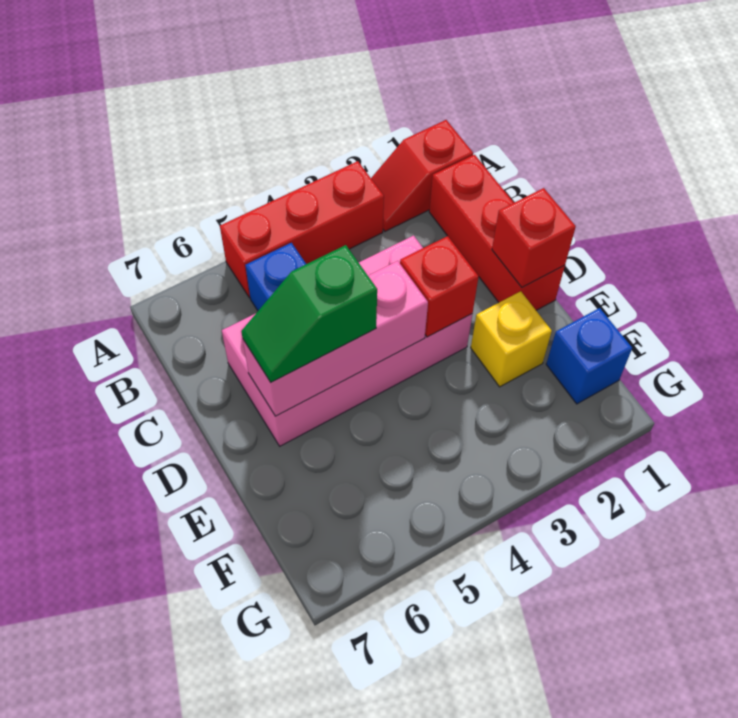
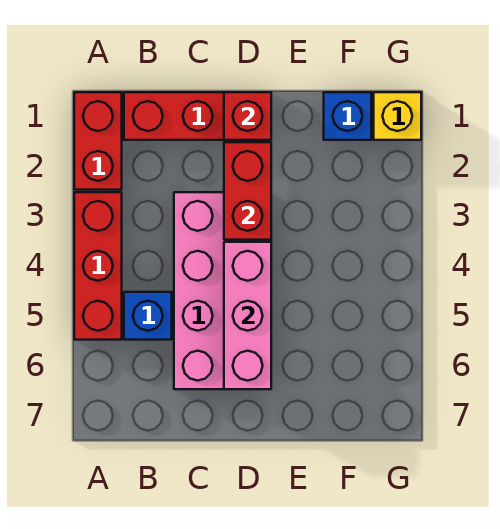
red slope A1:A2 level 1 top 1 -> red brick A1:A2 level 1
red brick D3 level 2 -> red brick D2:D3 level 2
green slope D5:D6 level 3 top 5 -> none
yellow brick E2 level 1 -> yellow brick G1 level 1

